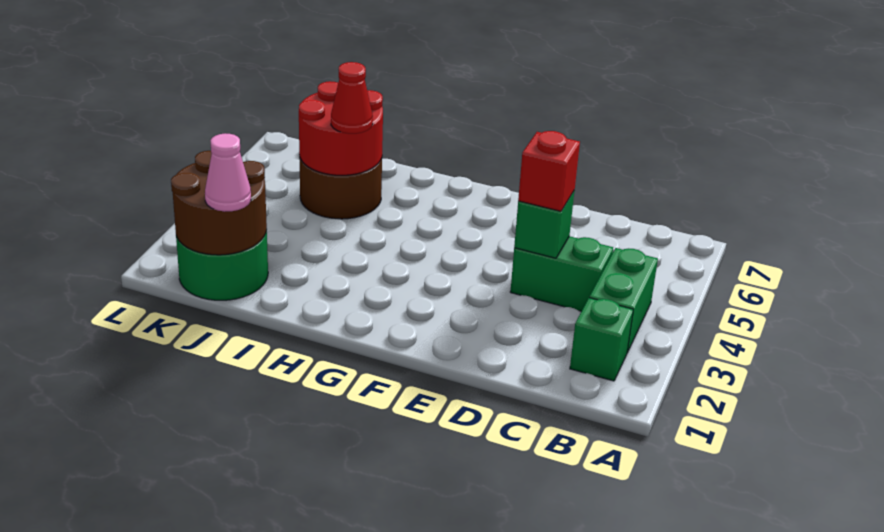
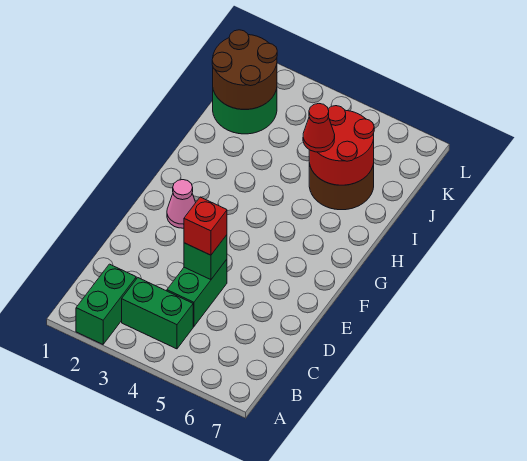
green brick B2 level 1 -> green brick A2:B2 level 1
pink cone J1 level 3 -> pink cone F2 level 1

